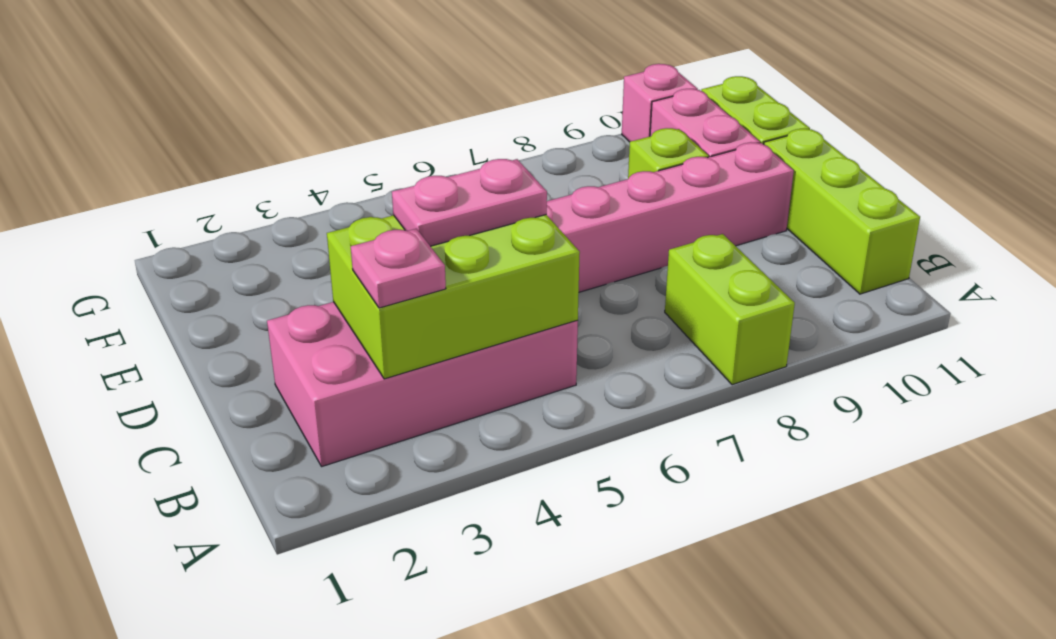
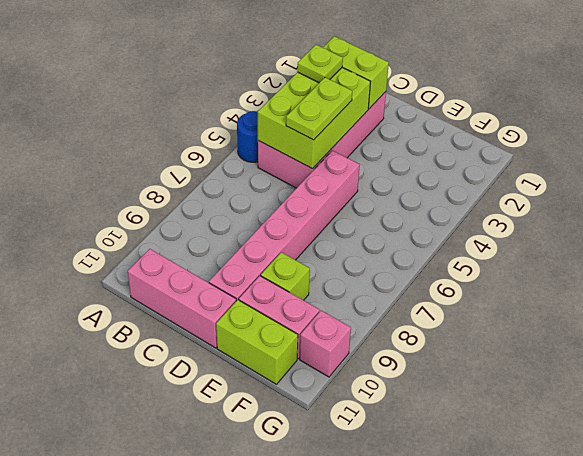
none -> blue round brick A5 level 1
lime brick A8:B8 level 1 -> lime brick B2:C2 level 2
pink plate B3 level 3 -> lime plate B3 level 3
lime brick B11:D11 level 1 -> pink brick B11:D11 level 1
pink plate C4:C5 level 3 -> lime plate C4:C5 level 3

